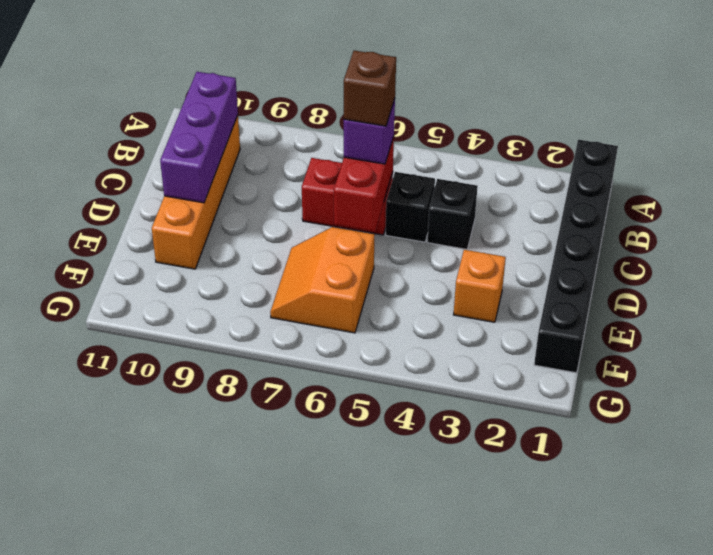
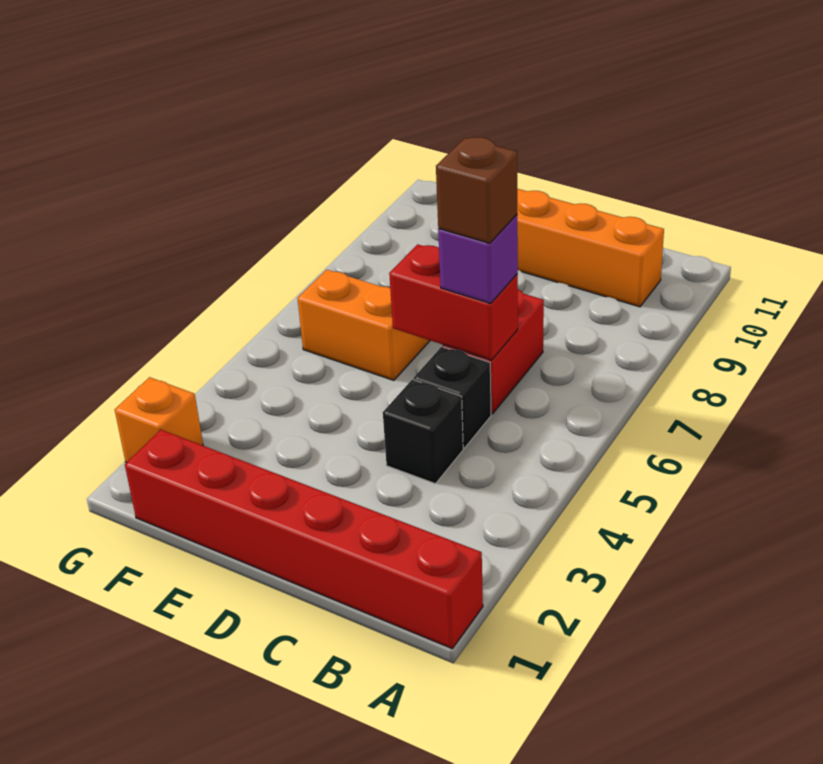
black brick A1:F1 level 1 -> red brick A1:F1 level 1
purple brick B10:D10 level 2 -> none
orange brick E3 level 1 -> orange brick G2 level 1

